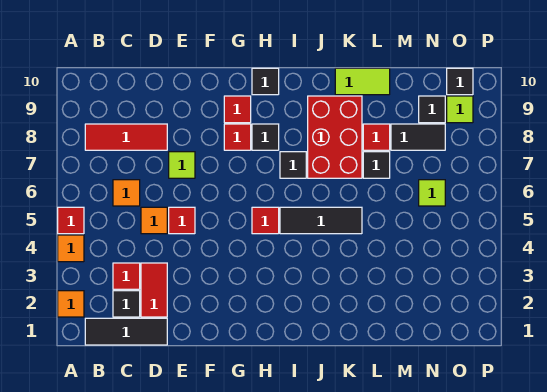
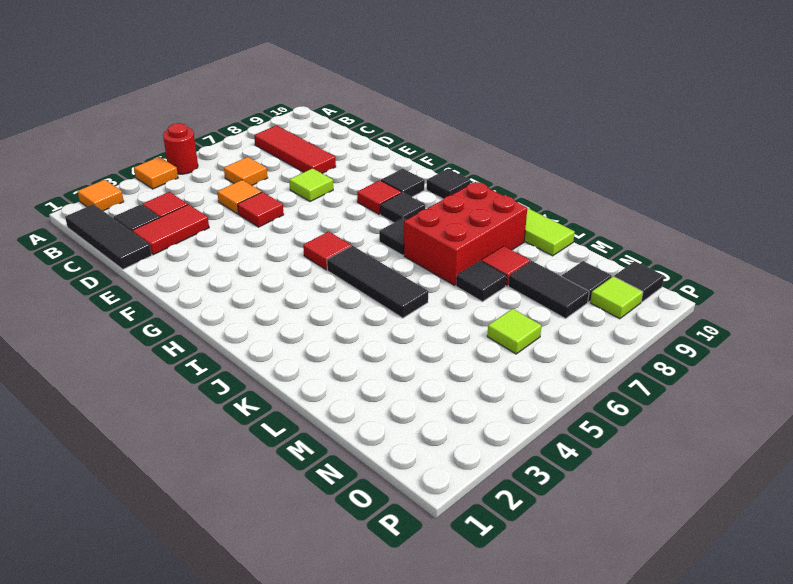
red tile A5 level 1 -> red round brick A5 level 1
red tile G9 level 1 -> black tile G9 level 1

